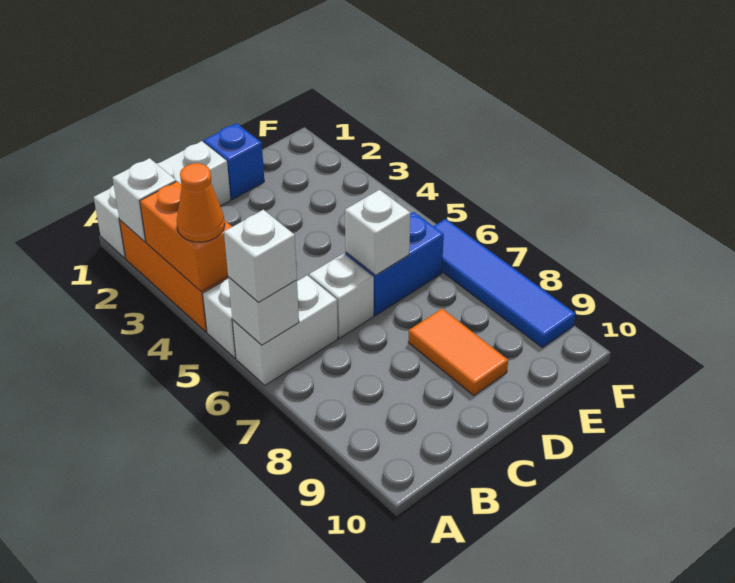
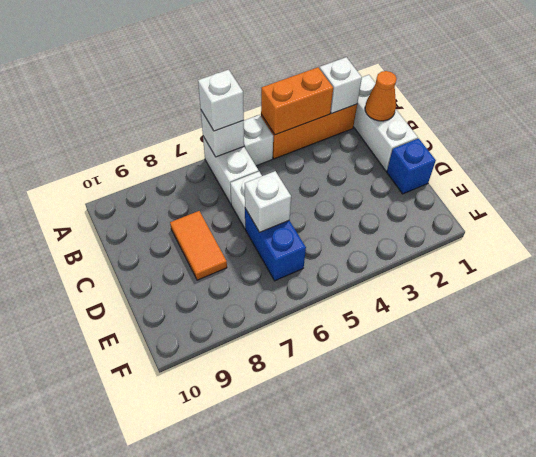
orange cone A4 level 3 -> orange cone B1 level 2
orange tile D8:D9 level 1 -> orange tile C8:D8 level 1
blue tile F6:F9 level 1 -> none

